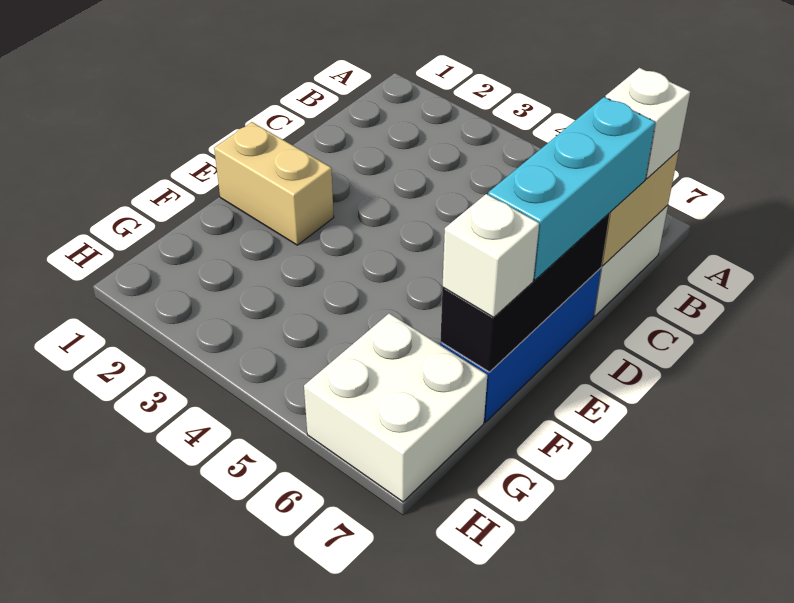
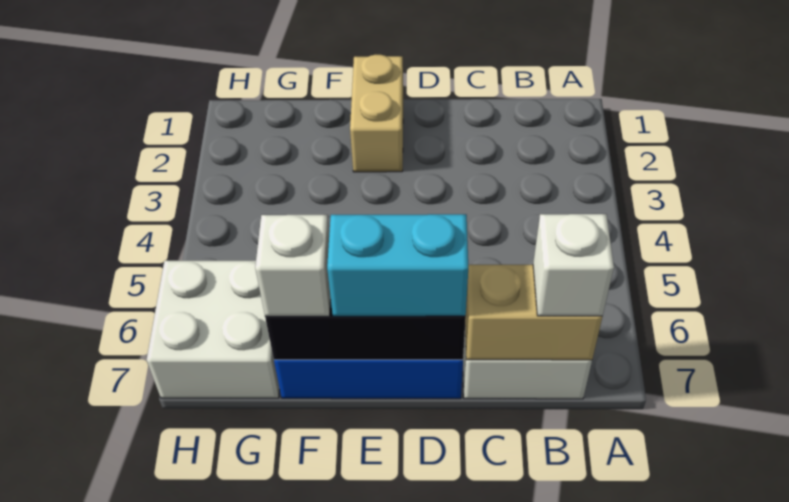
cyan brick C7:E7 level 3 -> cyan brick D7:E7 level 3

